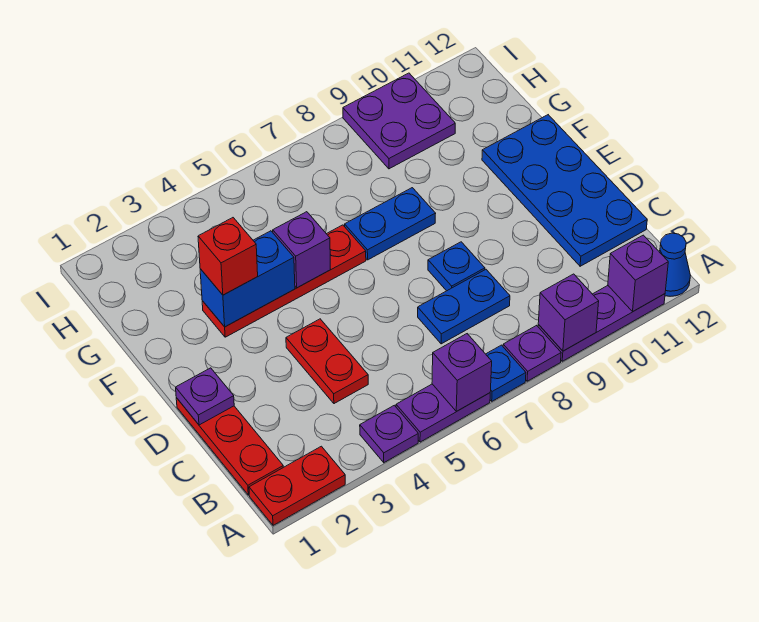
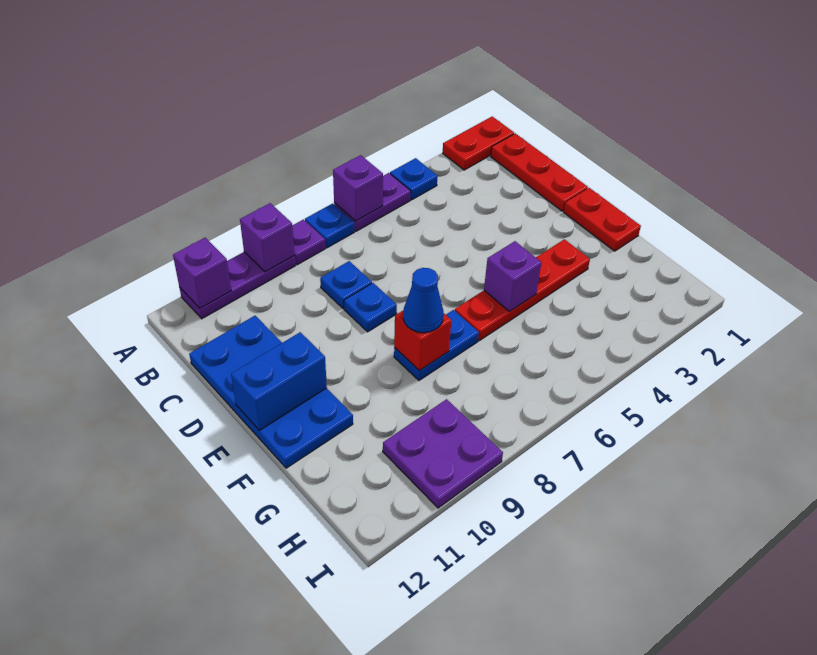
purple plate A4 level 1 -> blue plate A4 level 1
blue cone A12 level 1 -> blue cone F8 level 3
red plate C4:D4 level 1 -> red plate E1:F1 level 1
blue plate C7:C8 level 1 -> blue plate C8 level 1
purple plate D1 level 2 -> none
blue brick F3:F4 level 2 -> blue brick E11:E12 level 2
red brick F3 level 3 -> red brick F8 level 2

